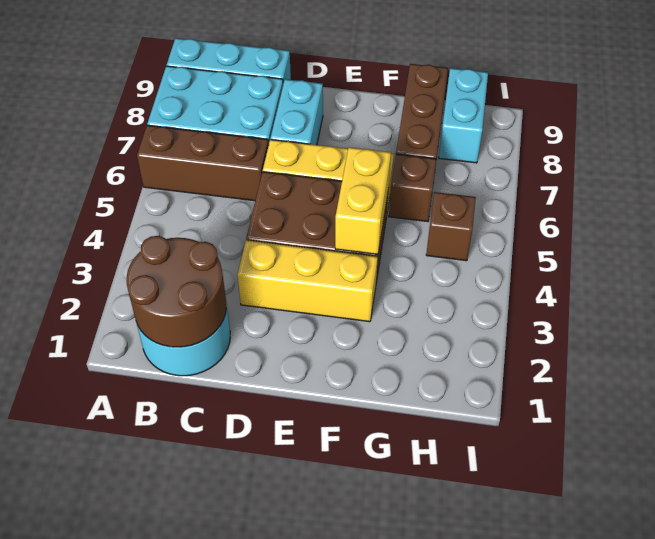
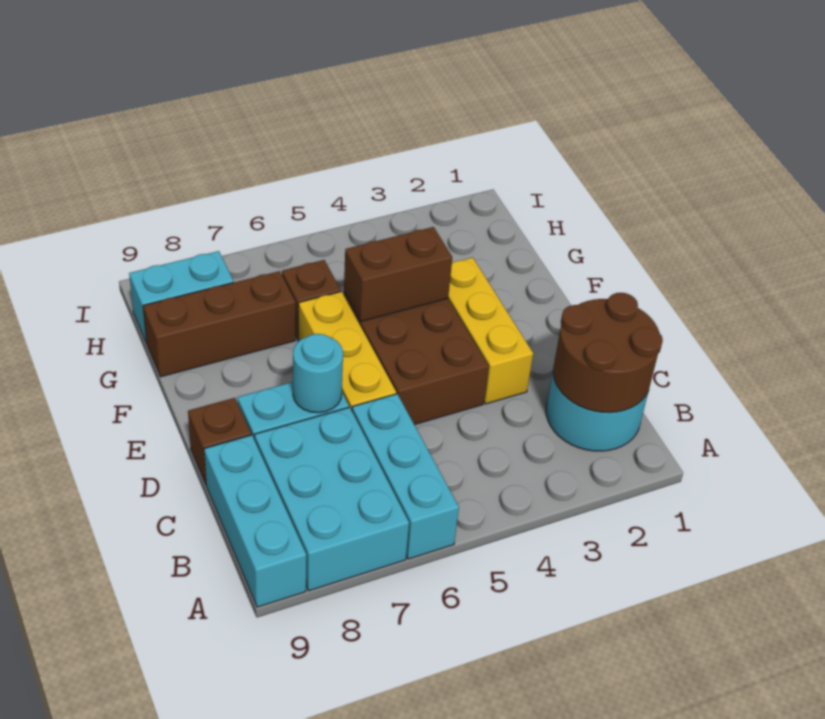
brown brick A6:C6 level 1 -> cyan brick A6:C6 level 1
none -> cyan round brick D7 level 2
yellow brick F4:F5 level 2 -> brown brick F4:F5 level 2
brown brick H5 level 1 -> brown brick D9 level 1

